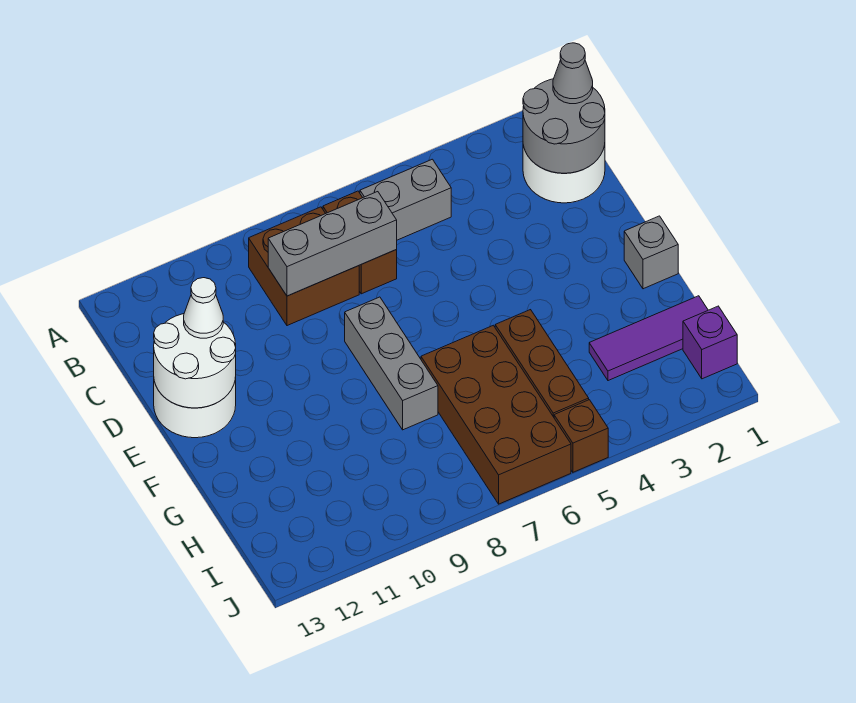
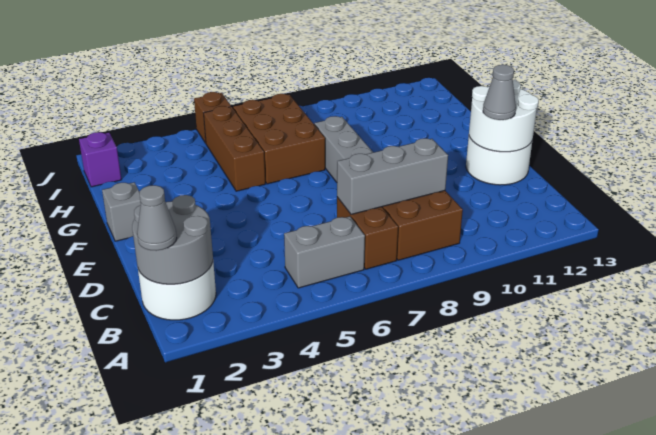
white cone D12 level 3 -> grey cone D12 level 3
brown brick G6:J7 level 1 -> brown brick G6:I7 level 1
purple tile H1:H3 level 1 -> none

